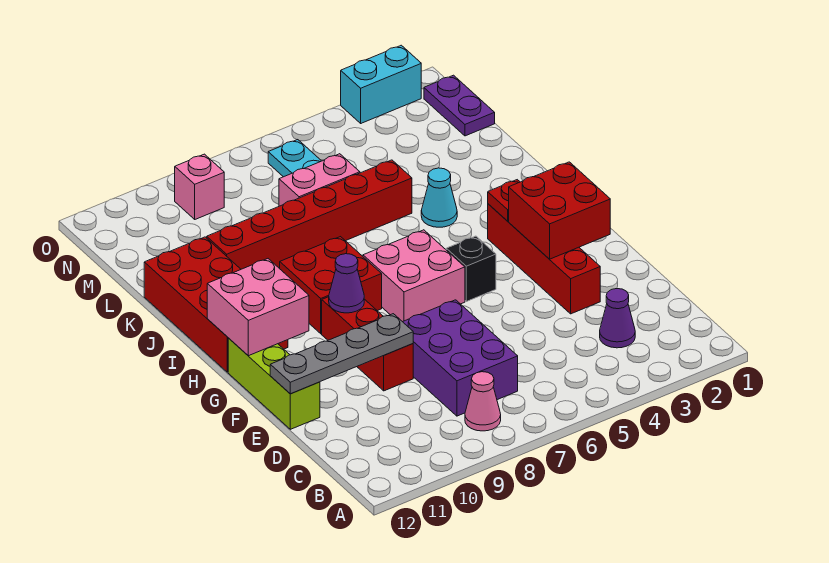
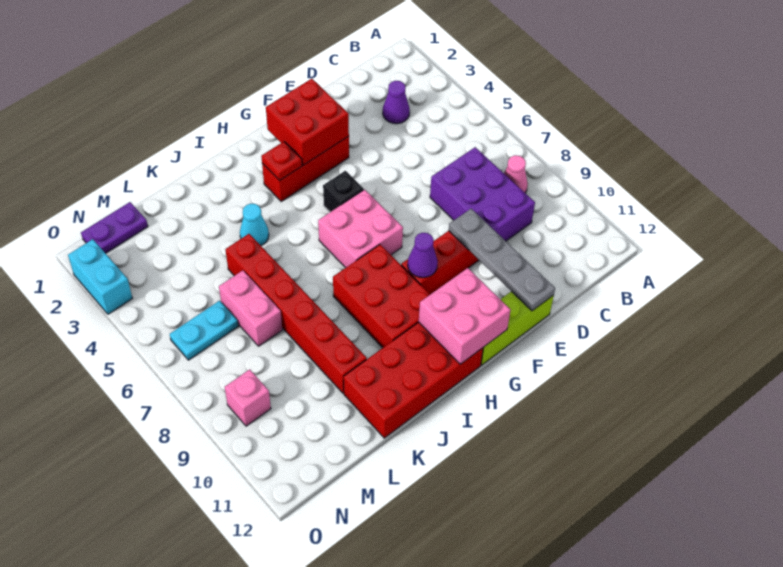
purple brick C7:E8 level 1 -> purple brick C7:D9 level 1
red brick E3:H3 level 1 -> red brick F3:H3 level 1
red brick H8:I9 level 1 -> red brick H8:I10 level 1

